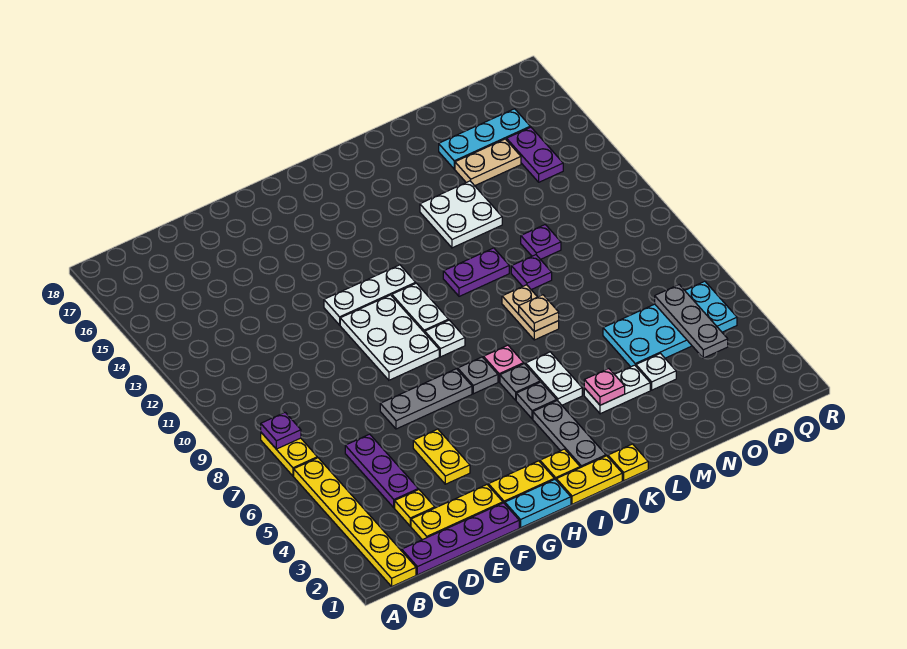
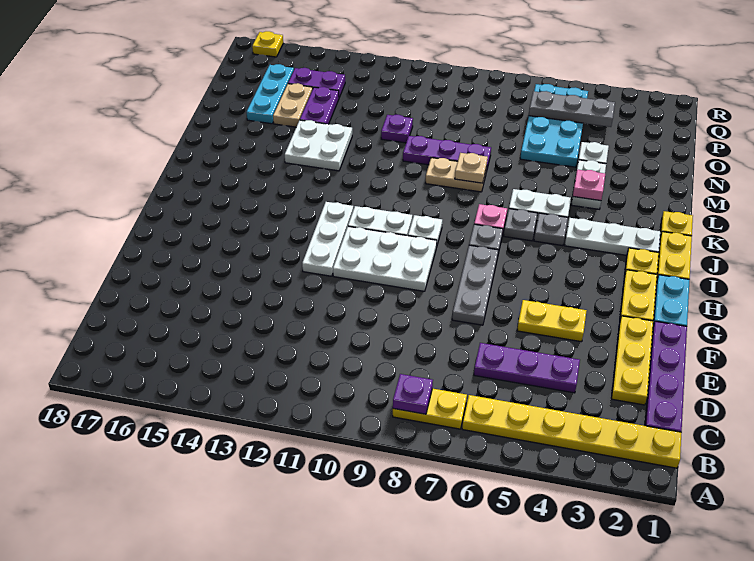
yellow plate D3 level 1 -> yellow plate R17 level 1
grey plate J2:J4 level 1 -> white plate J2:J4 level 1
purple plate K11:L11 level 1 -> purple plate N14:O14 level 1
purple plate M10 level 1 -> purple plate M8:M10 level 1

